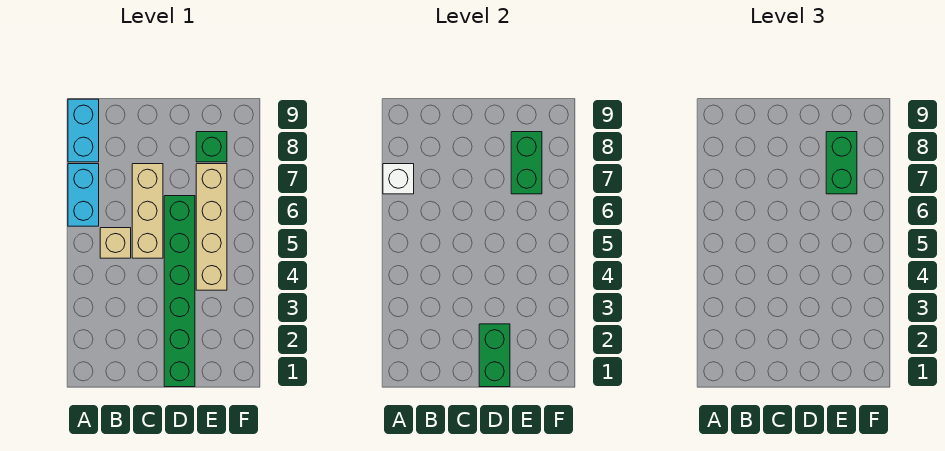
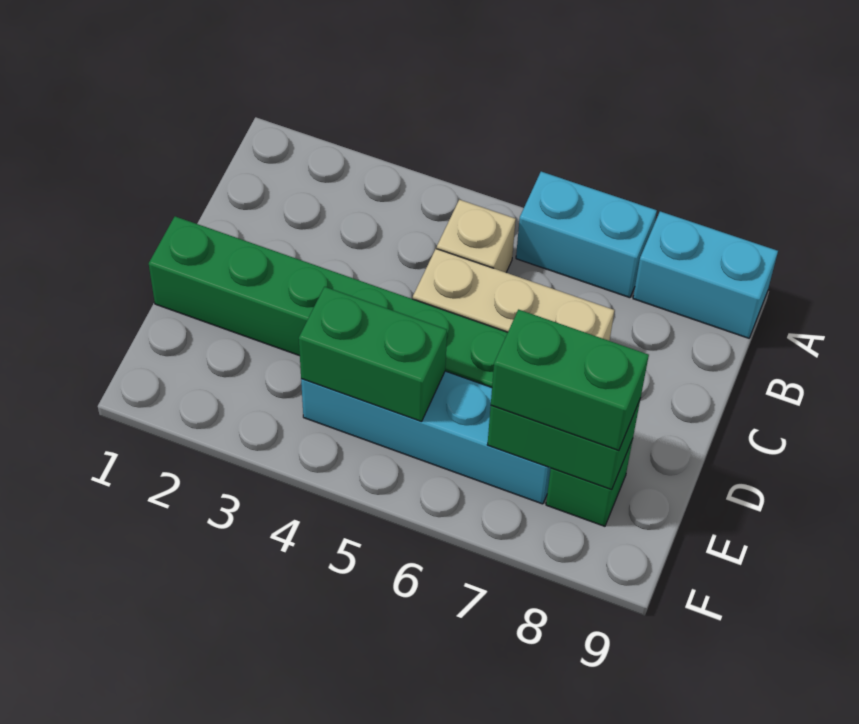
white brick A7 level 2 -> none
green brick D1:D2 level 2 -> green brick E4:E5 level 2
tan brick E4:E7 level 1 -> cyan brick E4:E7 level 1

